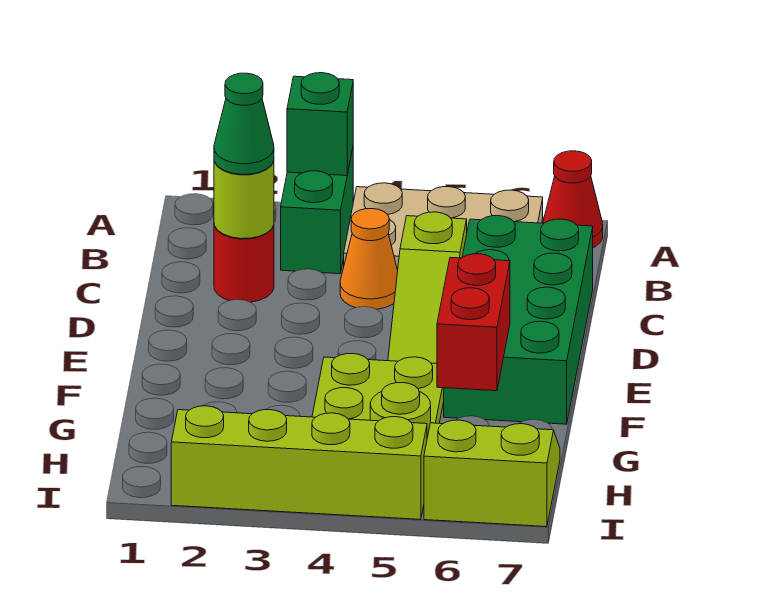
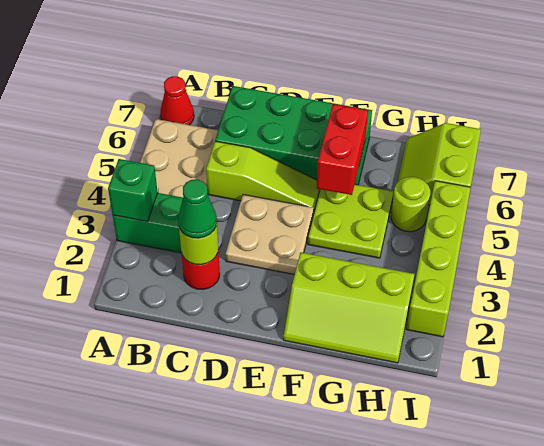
orange cone C4 level 1 -> none
none -> tan plate D3:E4 level 1
none -> lime slope F1:H2 level 1 top 2
red brick F6:G6 level 2 -> red brick F5:F6 level 2

